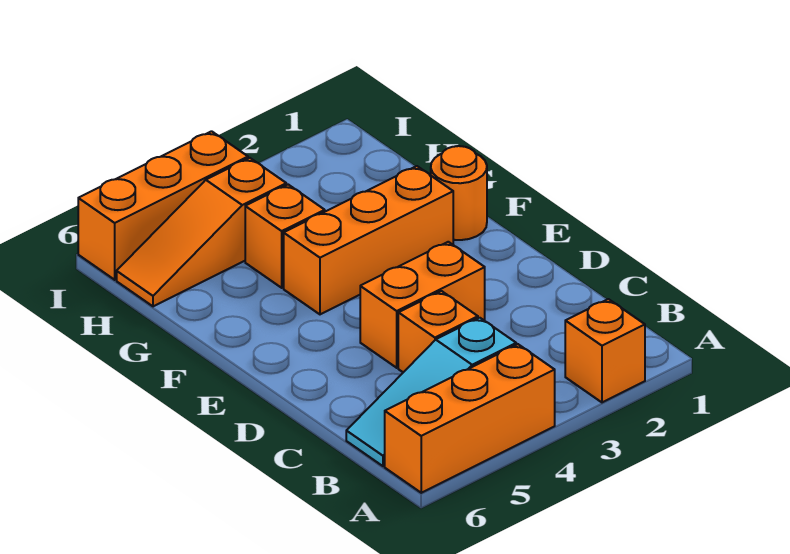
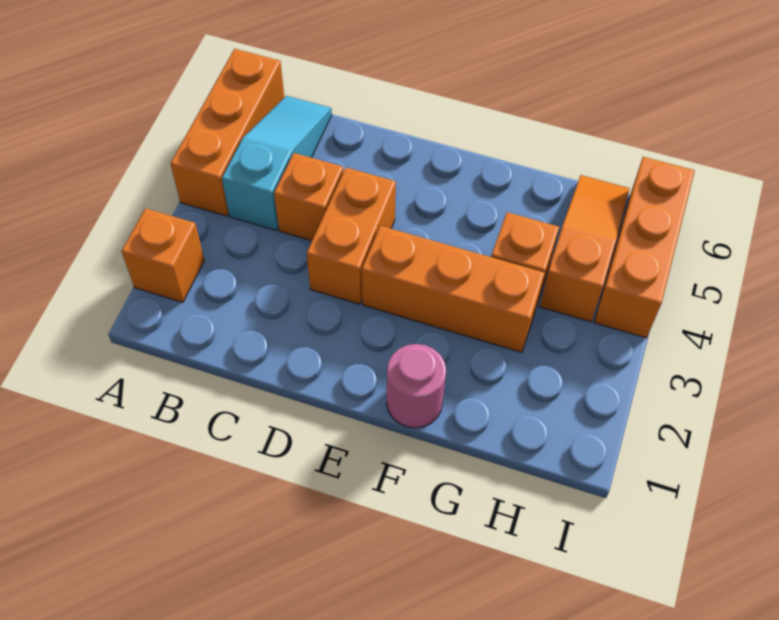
orange round brick F1 level 1 -> pink round brick F1 level 1
orange brick F2:F4 level 1 -> orange brick E3:G3 level 1

